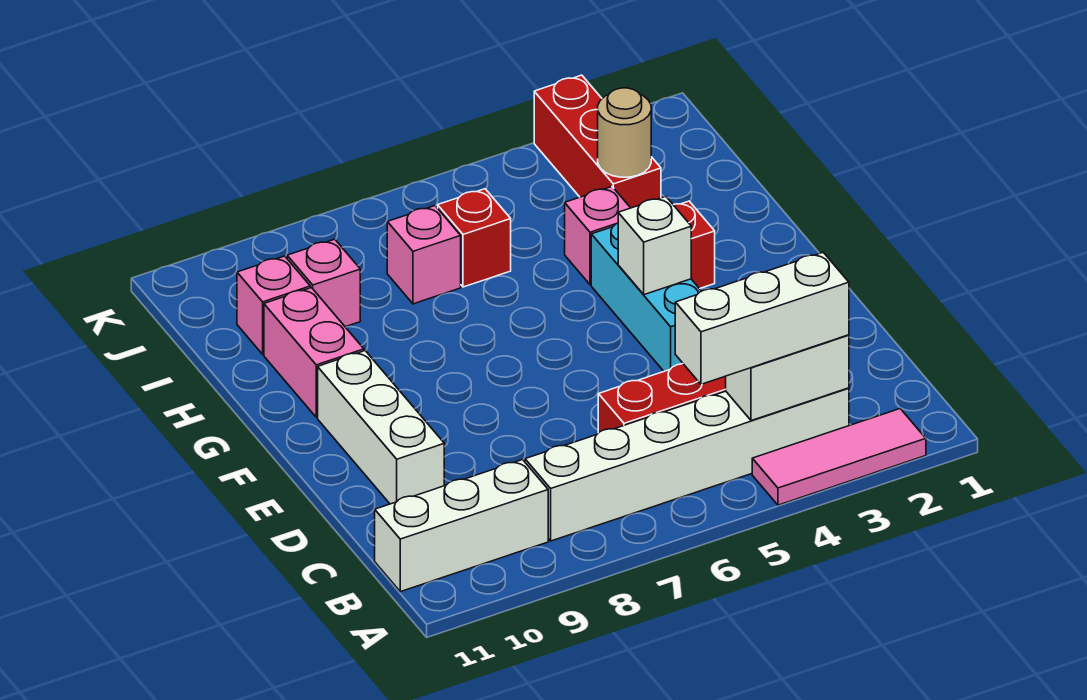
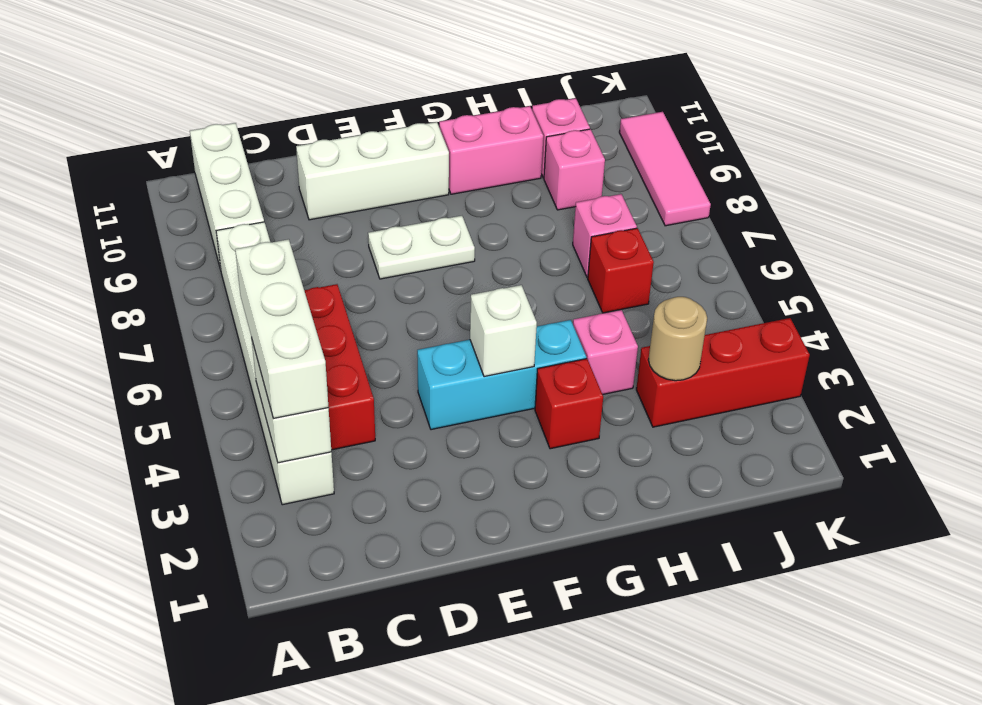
pink tile A2:A4 level 1 -> pink tile K8:K10 level 1
none -> white plate E8:F8 level 1

